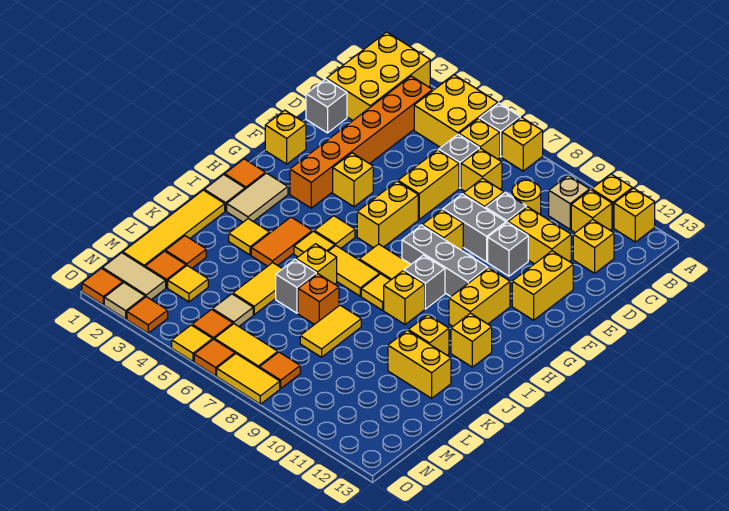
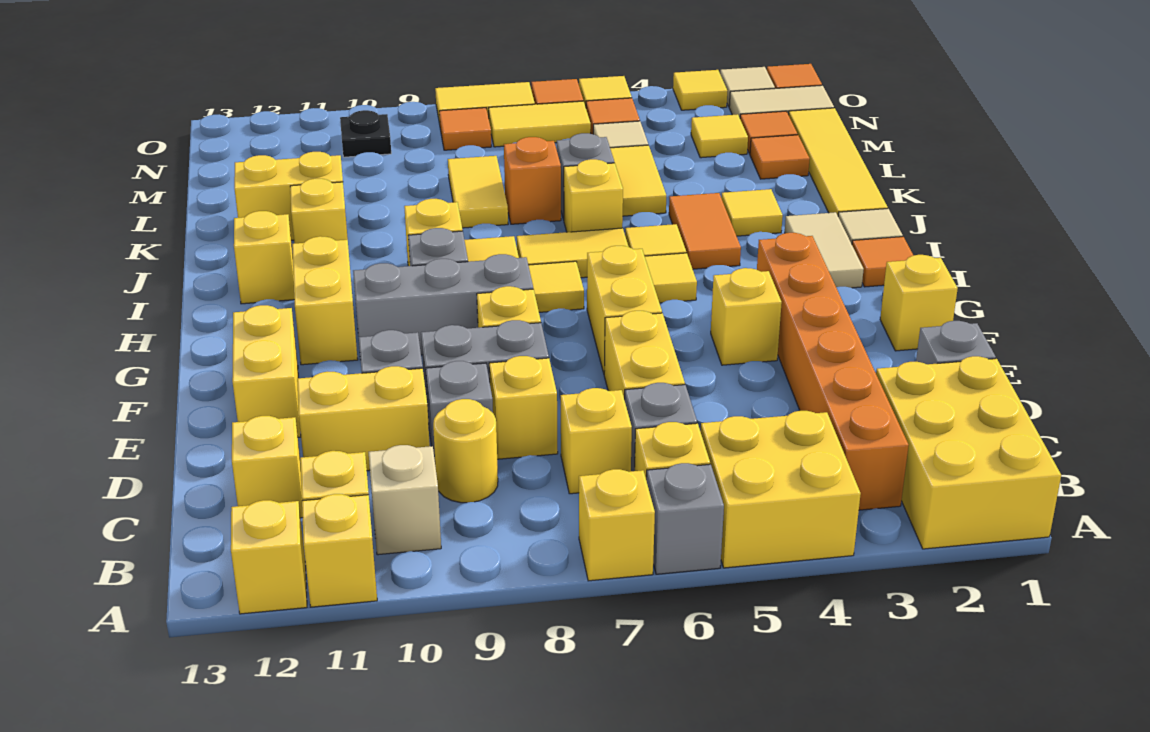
none -> black plate N10 level 1
orange tile O3 level 1 -> yellow tile O3 level 1

